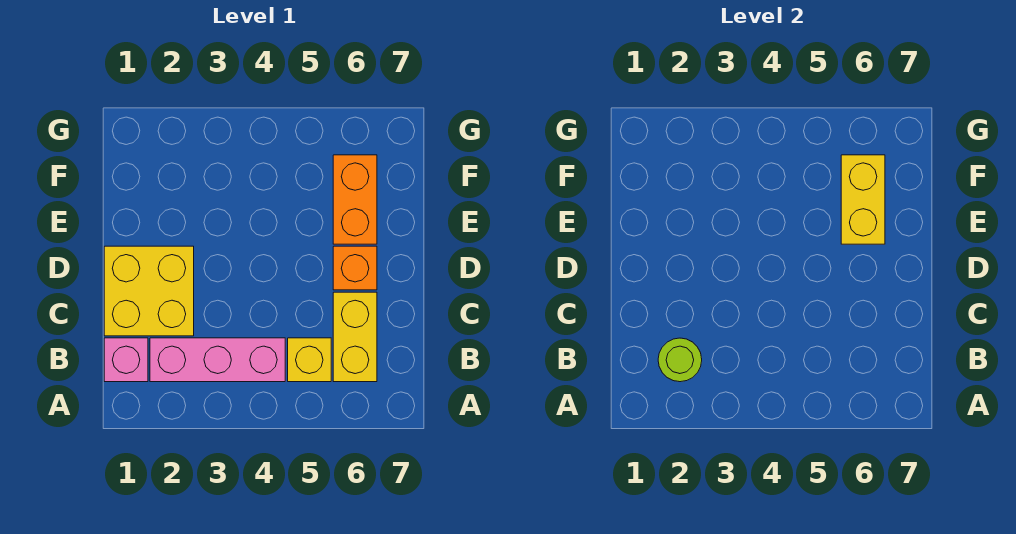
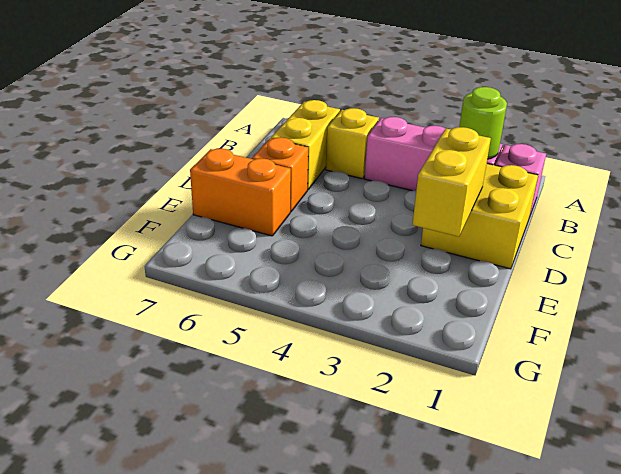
orange brick E6:F6 level 1 -> orange brick E6:E7 level 1
yellow brick E6:F6 level 2 -> yellow brick D2:E2 level 2

